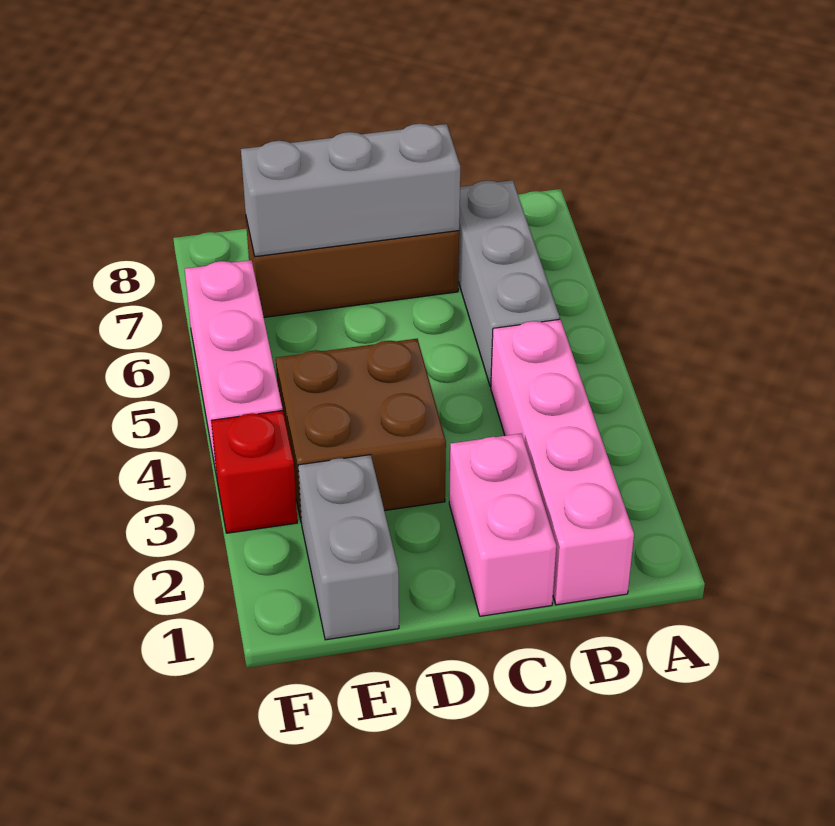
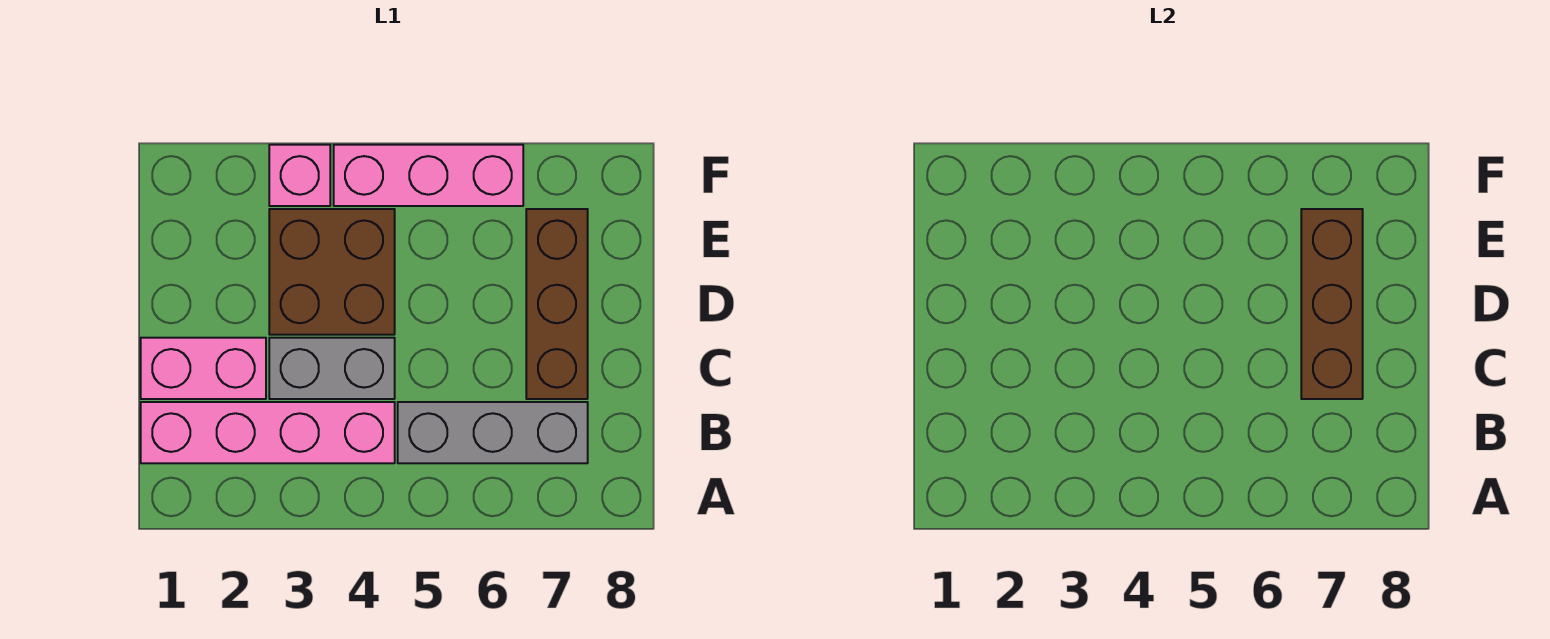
grey brick C7:E7 level 2 -> brown brick C7:E7 level 2
grey brick E1:E2 level 1 -> grey brick C3:C4 level 1
red brick F3 level 1 -> pink brick F3 level 1

